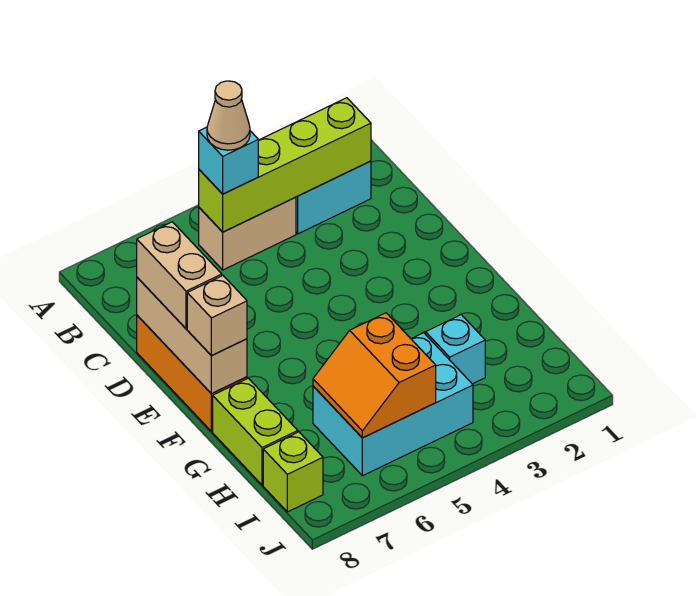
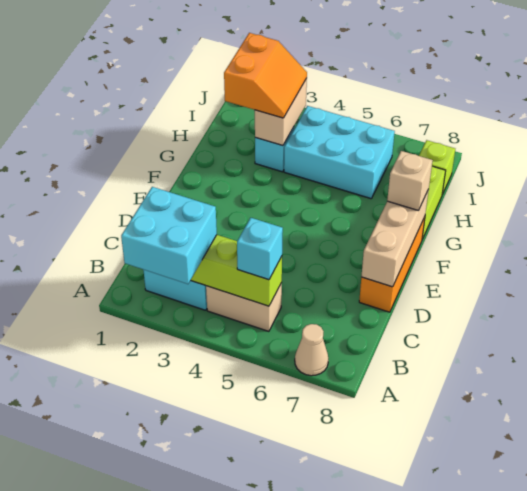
none -> cyan brick A2:B3 level 3
tan cone B5 level 4 -> tan cone A7 level 1
tan brick D8:E8 level 3 -> tan brick H3:I3 level 2
orange slope H5:I6 level 2 top 5 -> orange slope H2:I3 level 3 top 2

